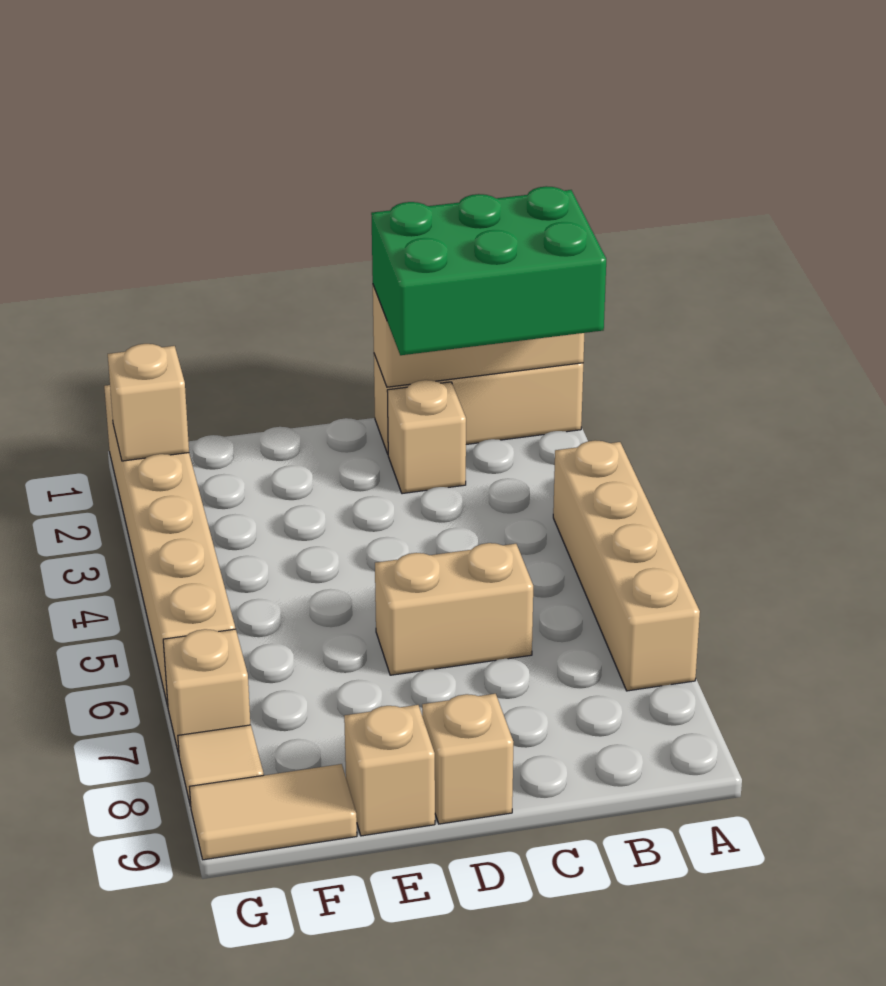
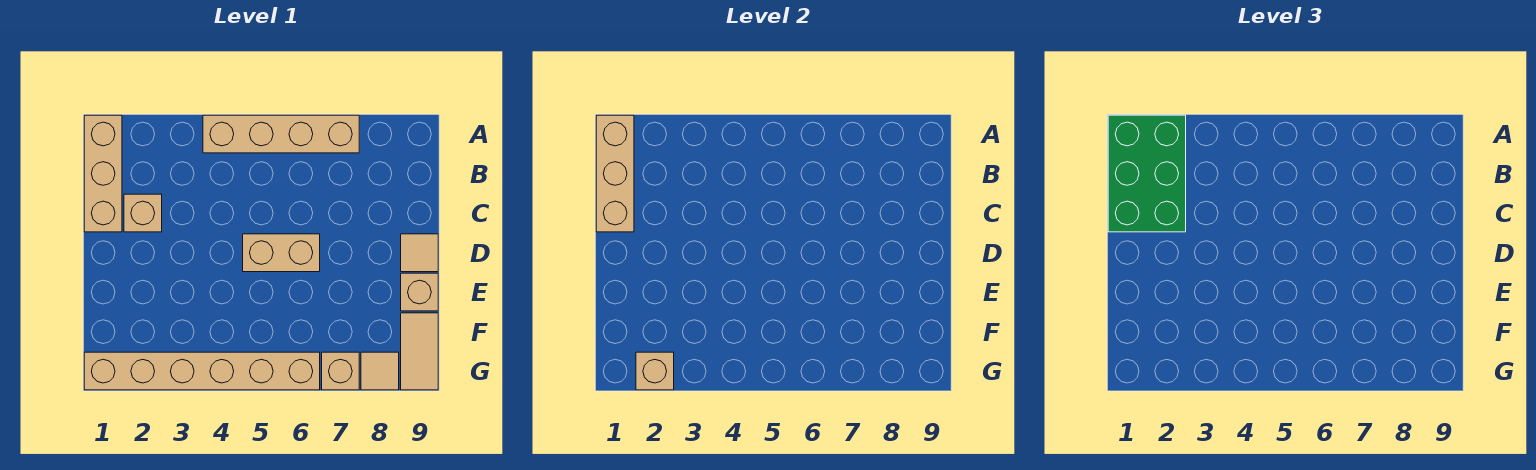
tan brick C6:D6 level 1 -> tan brick D5:D6 level 1
tan brick D9 level 1 -> tan tile D9 level 1

